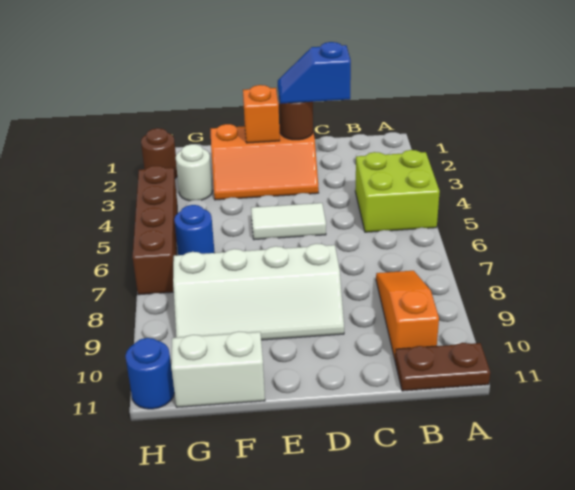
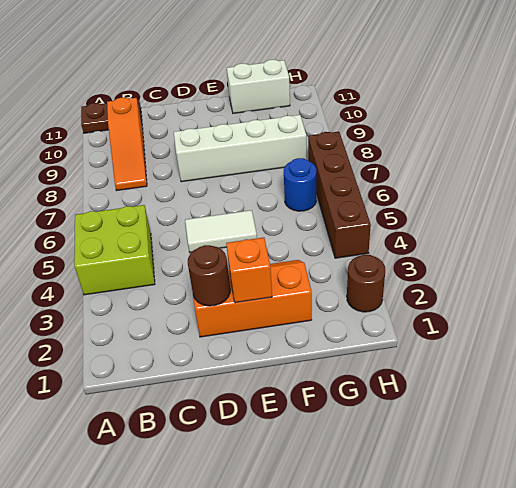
blue slope C2:D2 level 3 top C -> none
white round brick G3 level 1 -> none
blue round brick H11 level 1 -> none

